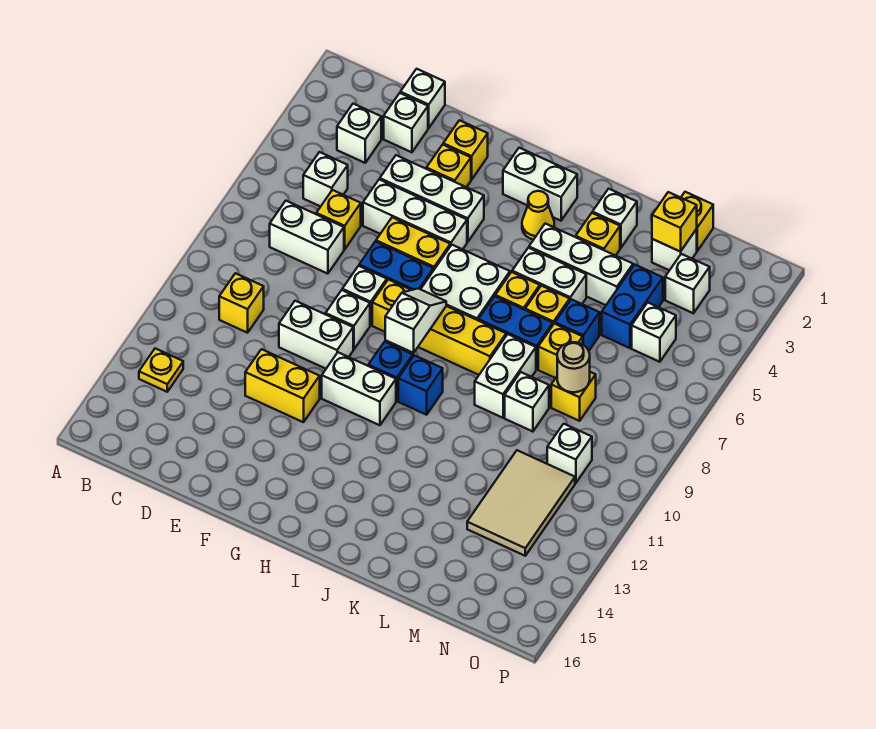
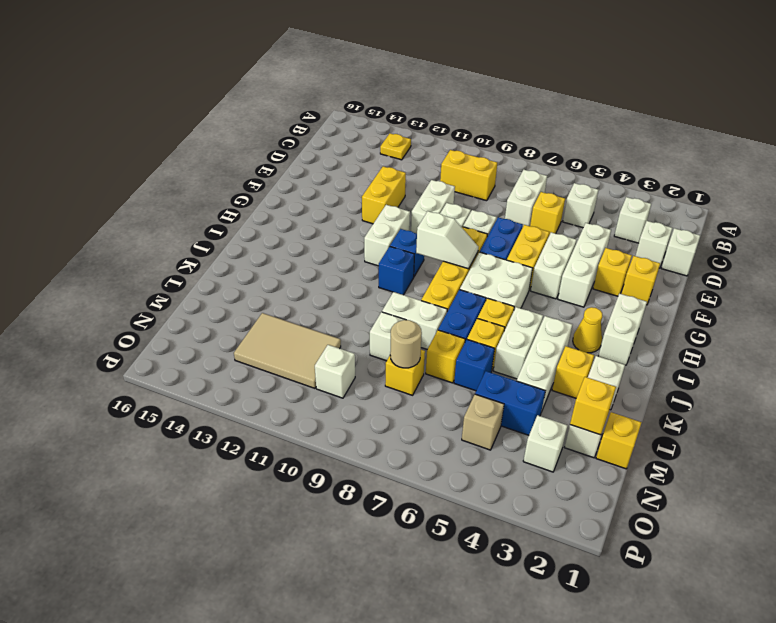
yellow brick C10 level 1 -> yellow brick C9:C10 level 1
white brick E5:G5 level 1 -> white brick F5:G5 level 1
white brick N5 level 1 -> tan brick N5 level 1

